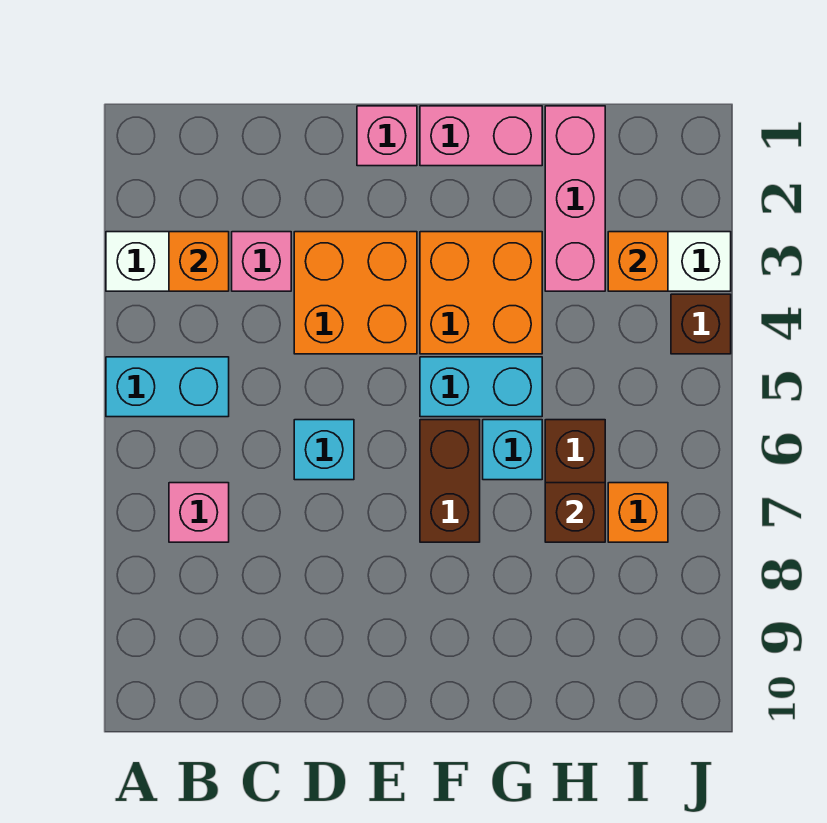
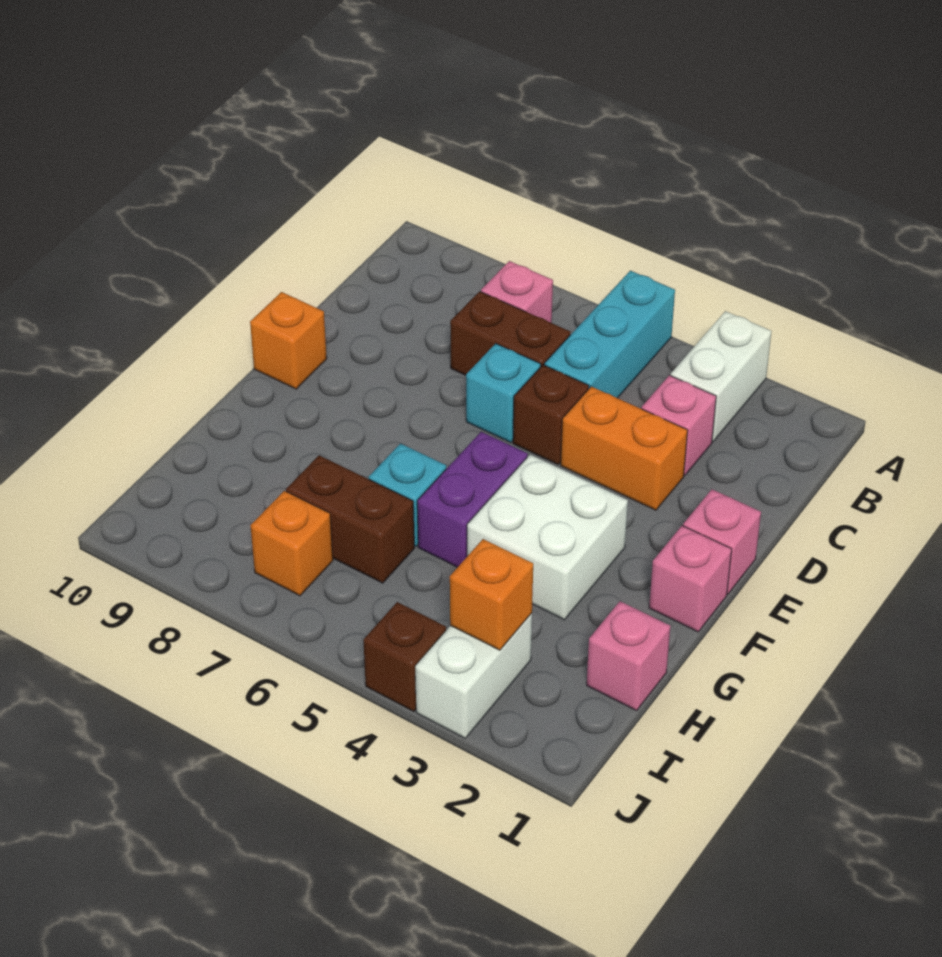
cyan brick A5:B5 level 1 -> cyan brick A5:C5 level 1
orange brick B3 level 2 -> orange brick E10 level 1
orange brick D3:E4 level 1 -> orange brick D3:D4 level 1
pink brick F1:G1 level 1 -> pink brick F1 level 1
orange brick F3:G4 level 1 -> white brick F3:G4 level 1
cyan brick F5:G5 level 1 -> purple brick F5:G5 level 1
brown brick F6:F7 level 1 -> brown brick C6:C7 level 1
pink brick H1:H3 level 1 -> pink brick H1 level 1
brown brick H7 level 2 -> brown brick D5 level 1

